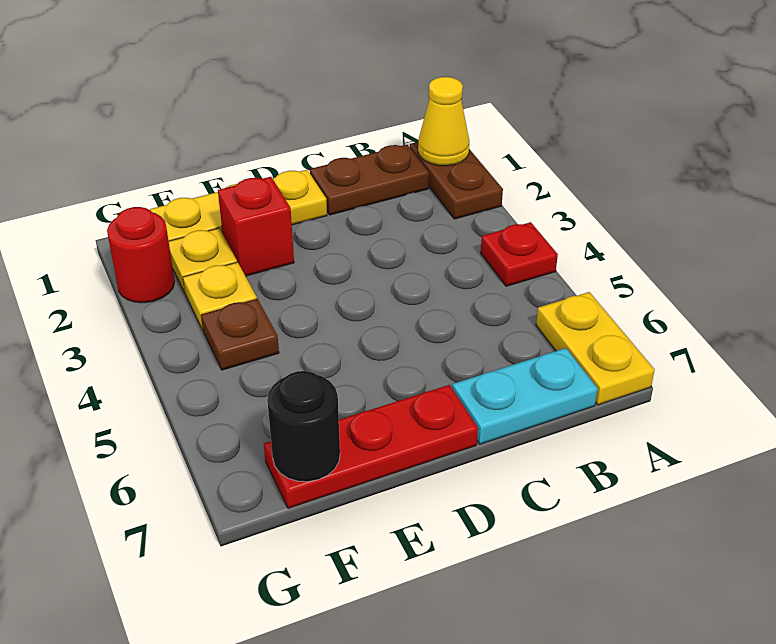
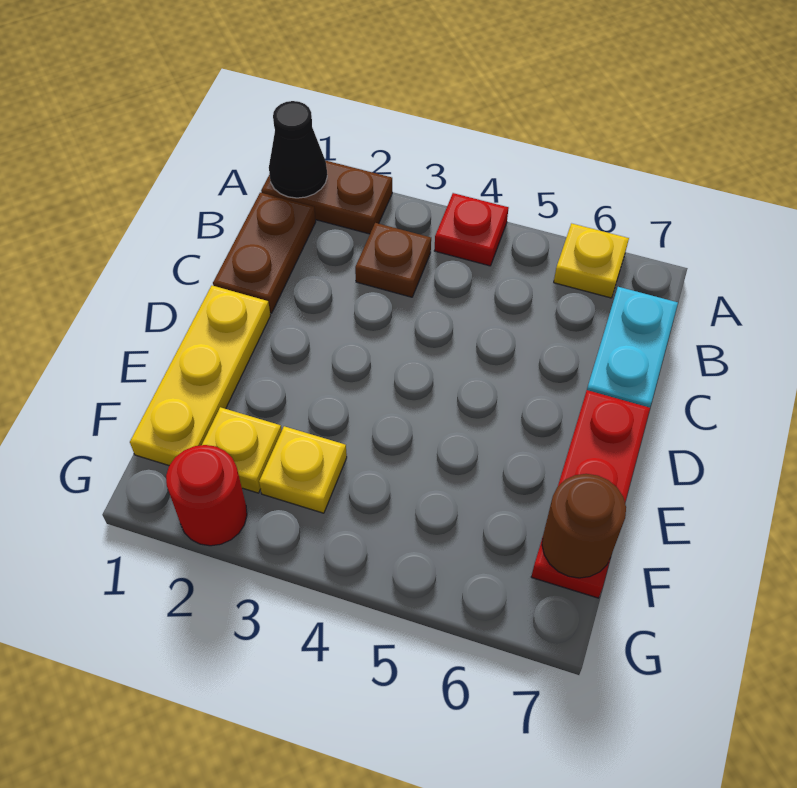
yellow cone A1 level 2 -> black cone A1 level 2
yellow plate A6:A7 level 1 -> yellow plate A6 level 1
red brick E2 level 1 -> none
brown plate F4 level 1 -> brown plate B3 level 1
black round brick F7 level 2 -> brown round brick F7 level 2

